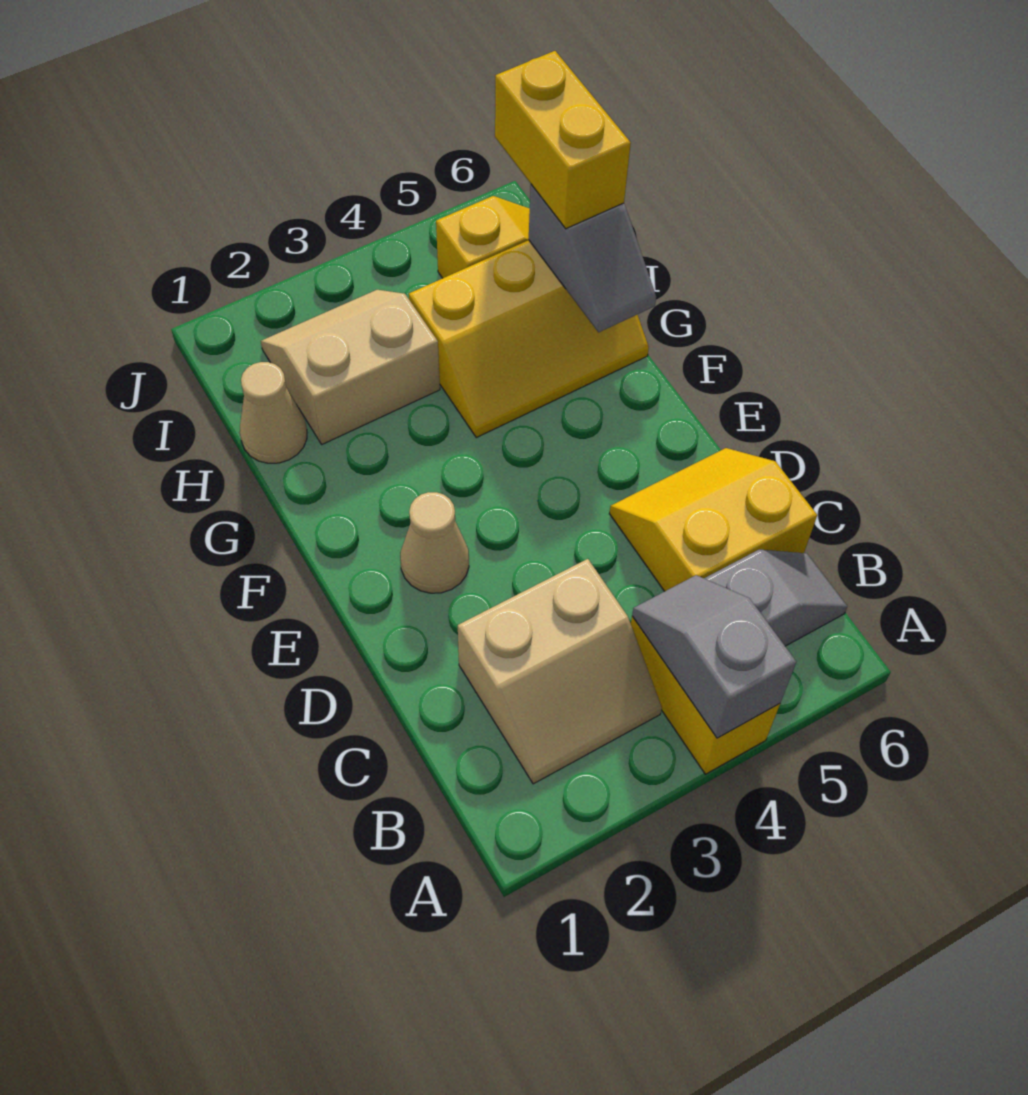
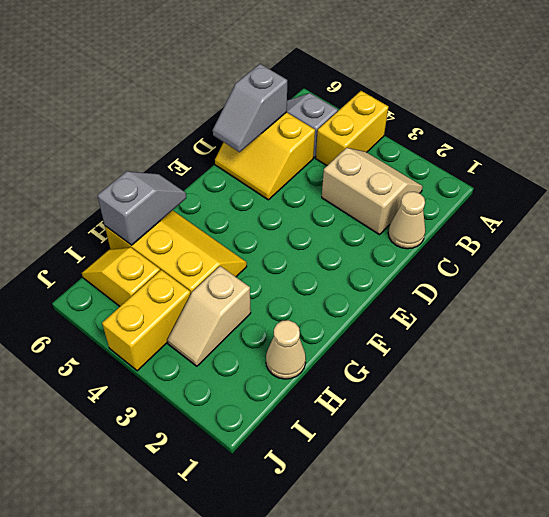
grey slope A4:B4 level 2 top A -> grey slope C6:D6 level 2 top C
tan cone E2 level 1 -> tan cone C1 level 1
tan slope H2:I3 level 1 top H -> tan slope H3:I3 level 1 top H
yellow brick H6:I6 level 3 -> yellow brick I4:J4 level 1

